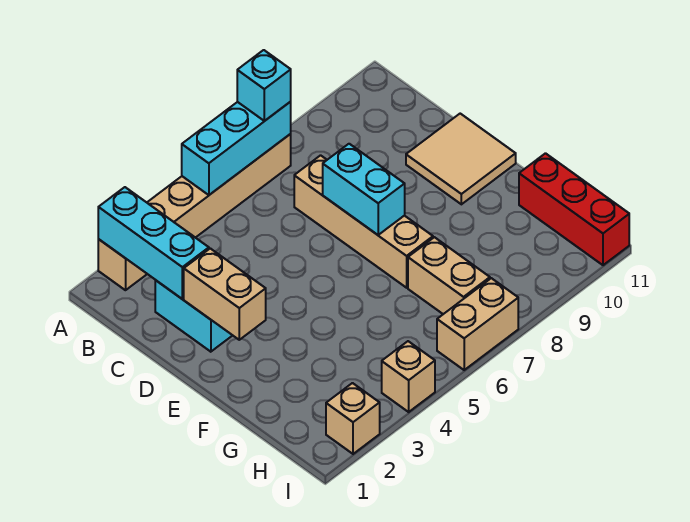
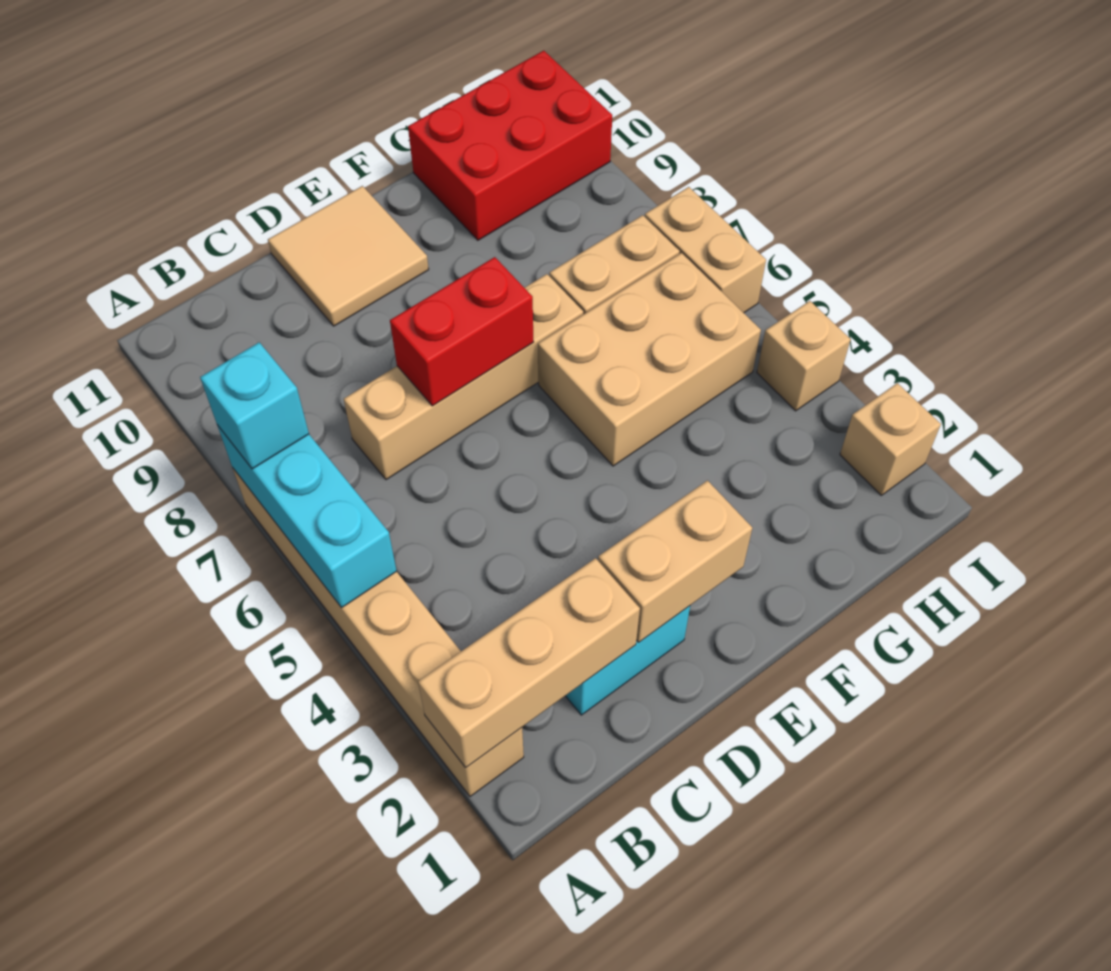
cyan brick A2:C2 level 2 -> tan brick A2:C2 level 2
cyan brick D7:E7 level 2 -> red brick D7:E7 level 2
none -> tan brick F5:H6 level 1
red brick G11:I11 level 1 -> red brick G10:I11 level 1

